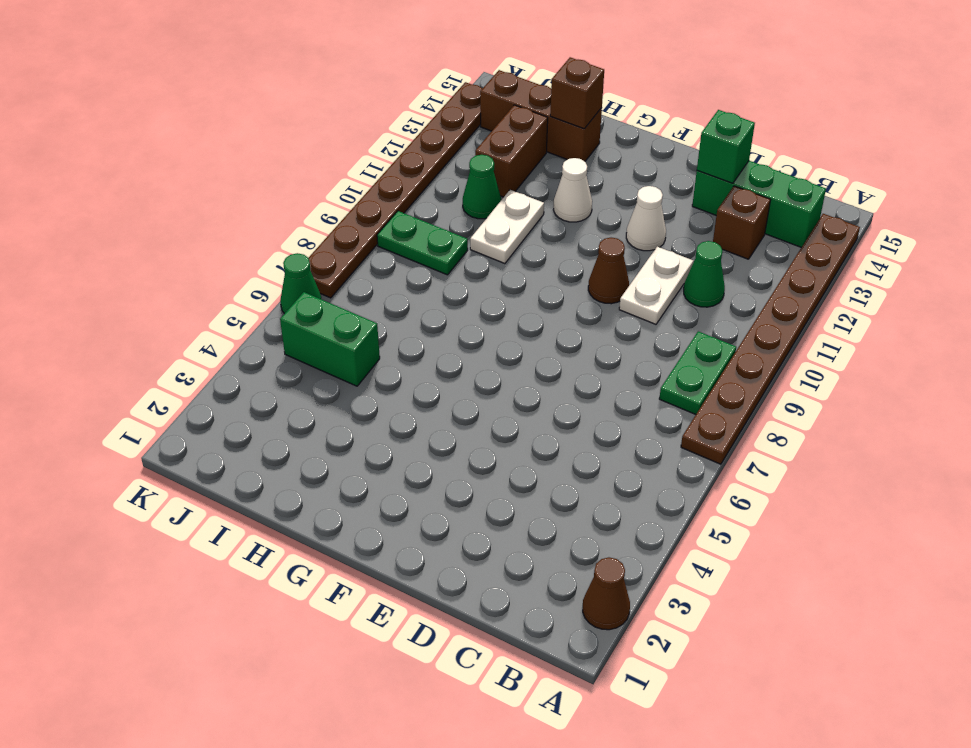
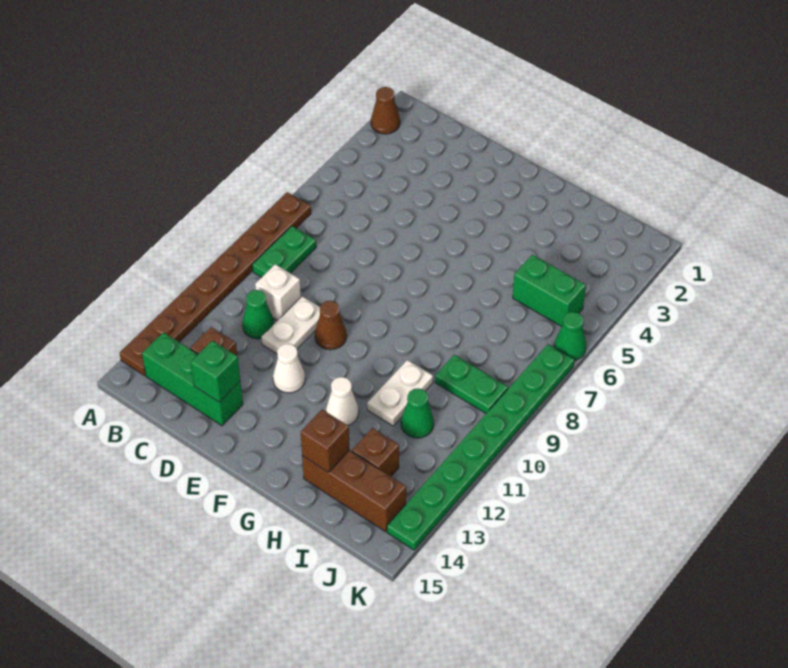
none -> white brick C10 level 1
brown brick I12:I13 level 1 -> brown brick I13 level 1
brown plate K7:K14 level 1 -> green plate K7:K14 level 1

